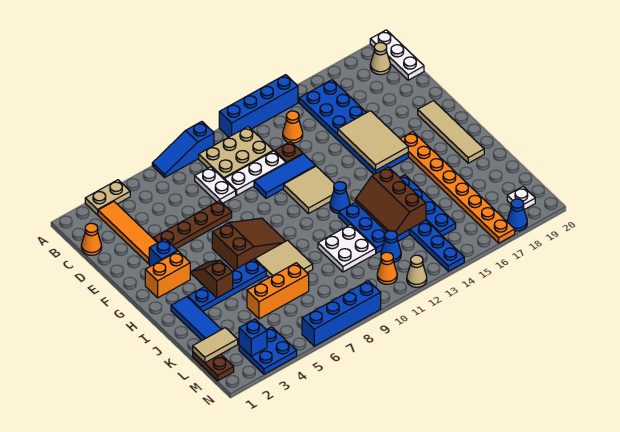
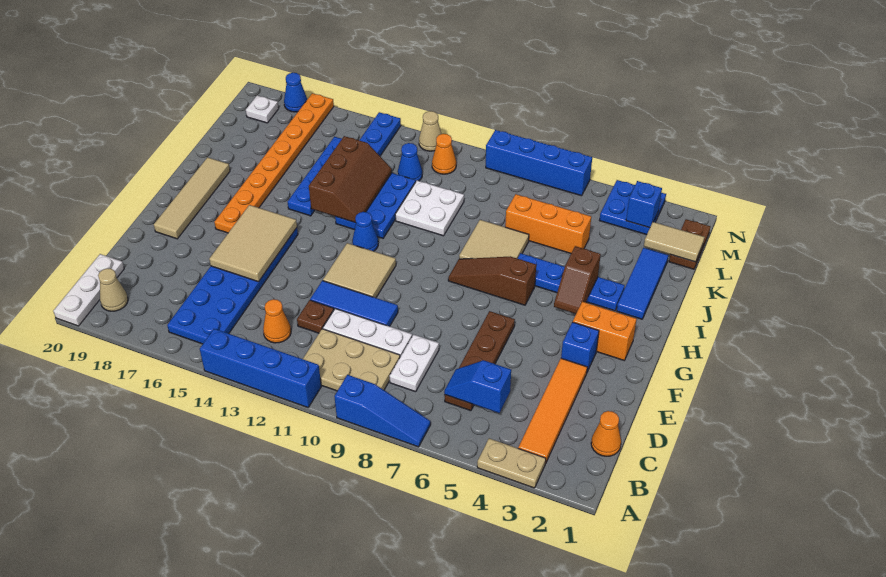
none -> blue slope C5:C6 level 2 top 5
brown plate E4:E7 level 1 -> brown plate C6:F6 level 1
brown slope G6:H8 level 1 top 6 -> brown slope H6:H8 level 1 top 6

